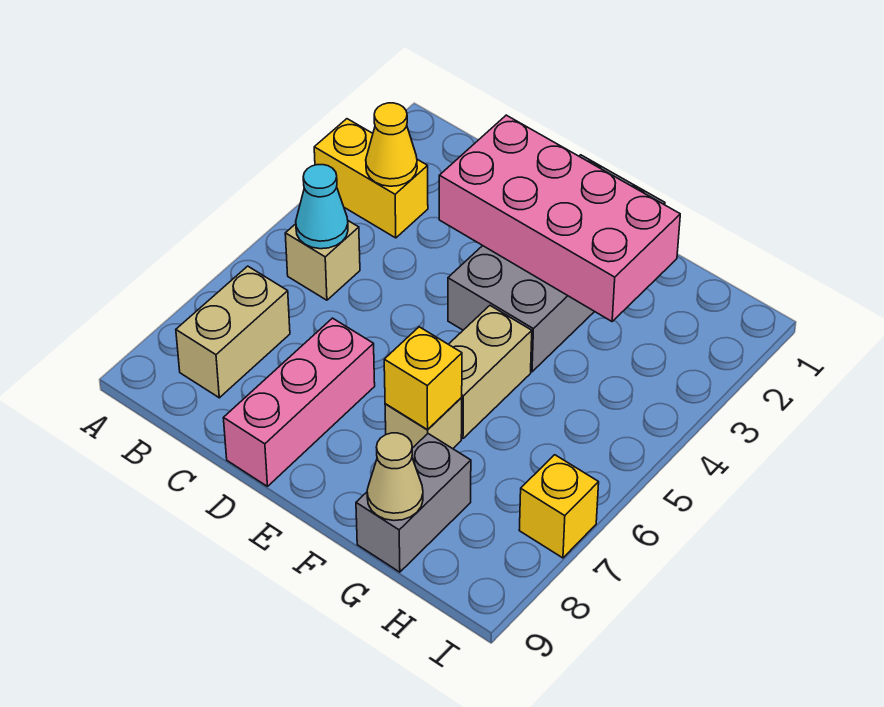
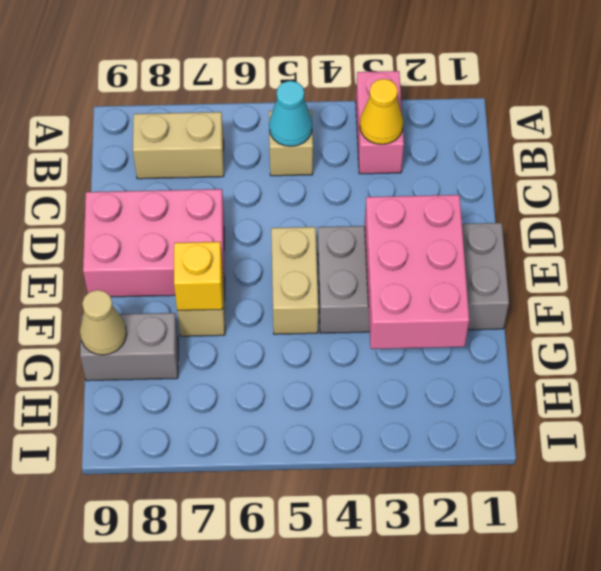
yellow brick A3:B3 level 1 -> pink brick A3:B3 level 1
pink brick D2:G3 level 2 -> pink brick E2:G3 level 2
pink brick D7:D9 level 1 -> pink brick D7:E9 level 1
tan brick F5:F6 level 1 -> tan brick E5:F5 level 1
yellow brick I7 level 1 -> none

